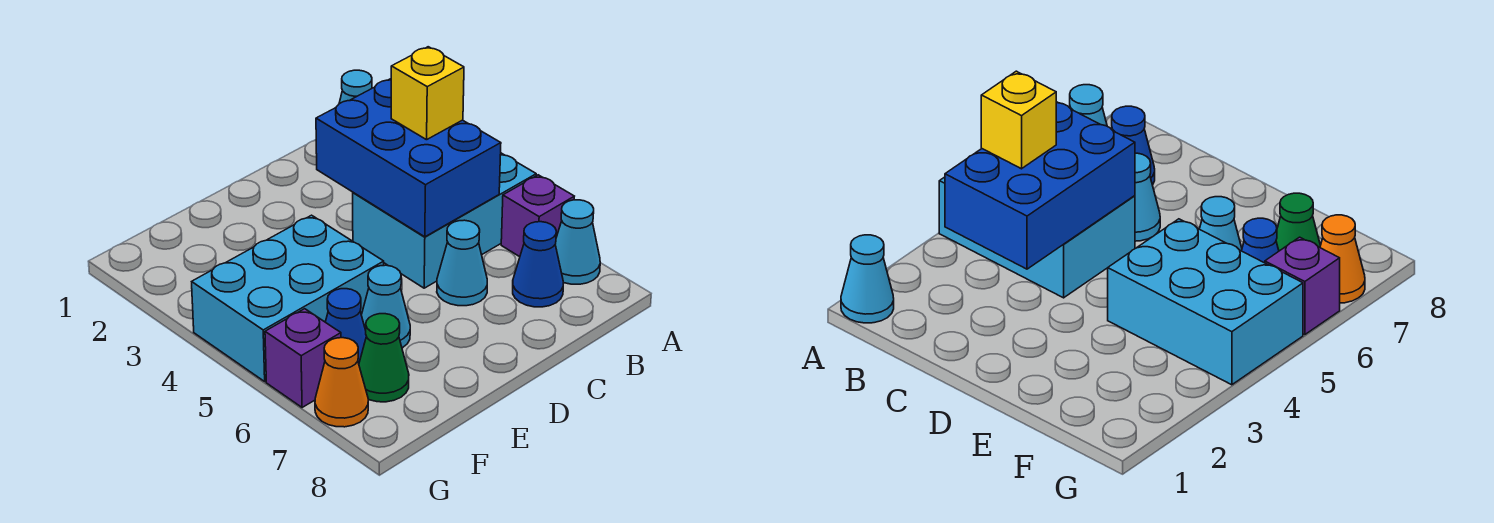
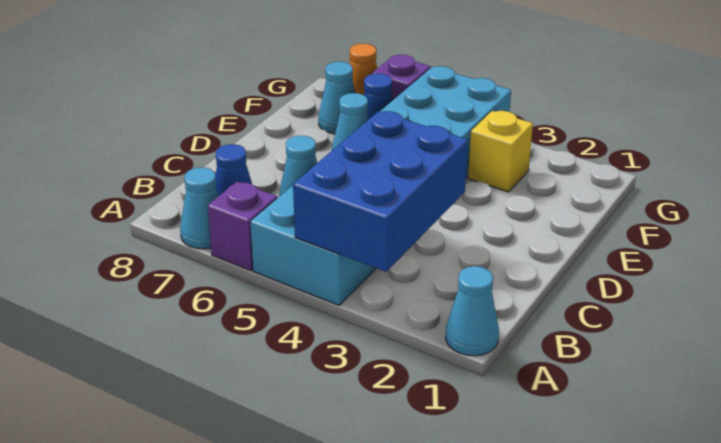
blue brick B3:C5 level 2 -> blue brick A3:C4 level 2
yellow brick B4 level 3 -> yellow brick F3 level 1
green cone F7 level 1 -> cyan cone F7 level 1

